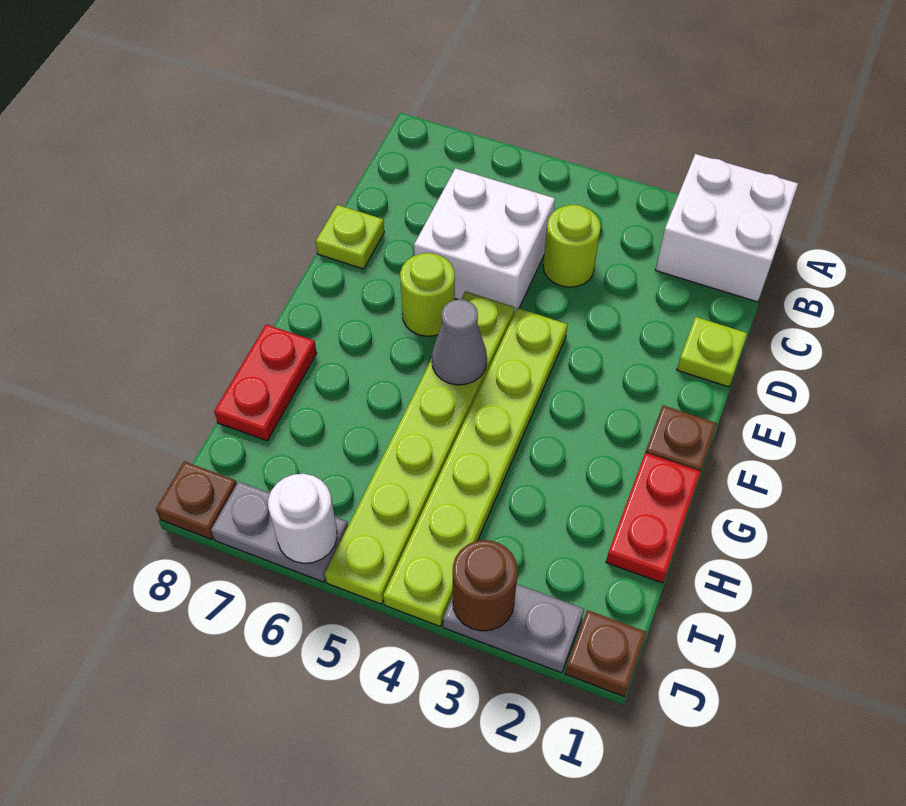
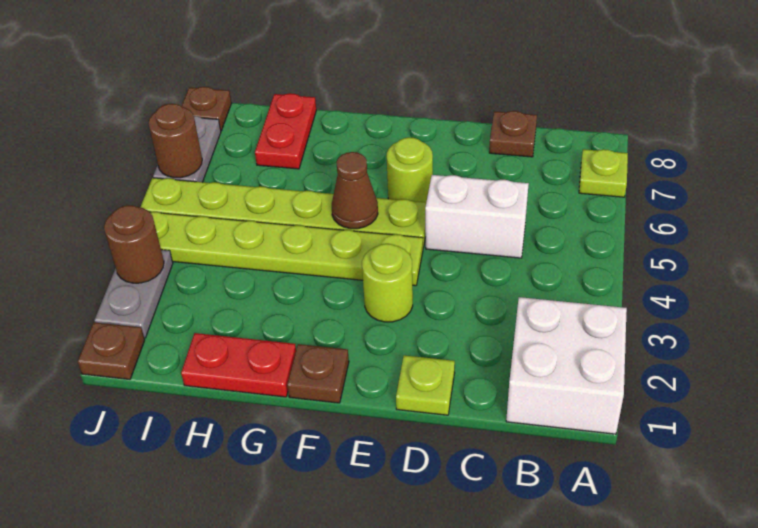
lime round brick C4 level 1 -> lime round brick E3 level 1
white brick C5:D6 level 1 -> white brick C5:D5 level 1
none -> brown plate C8 level 1
lime plate D8 level 1 -> lime plate A7 level 1
grey cone F5 level 2 -> brown cone F5 level 2
red plate G8:H8 level 1 -> red plate H7:H8 level 1
white round brick J6 level 2 -> brown round brick J6 level 2

